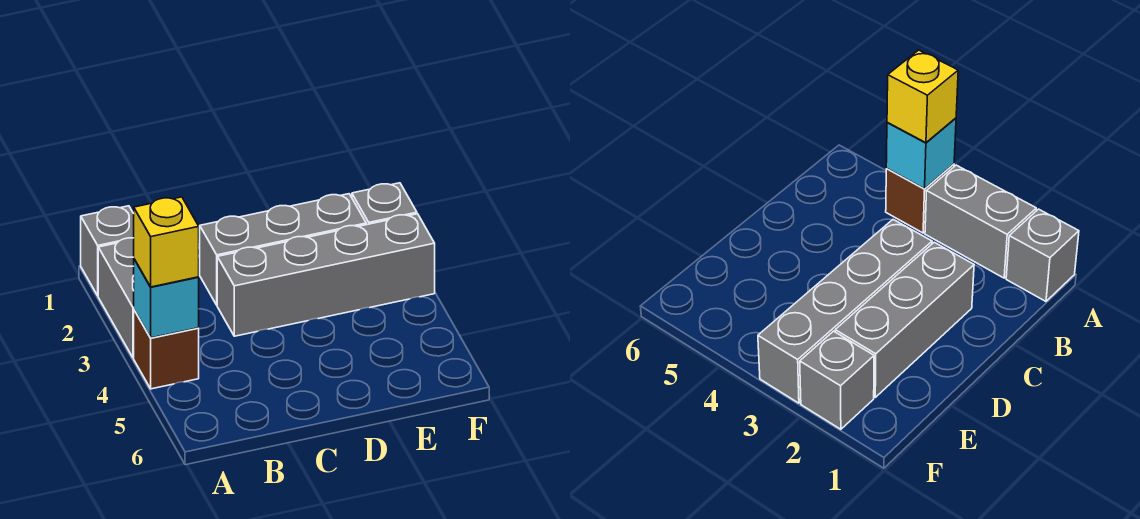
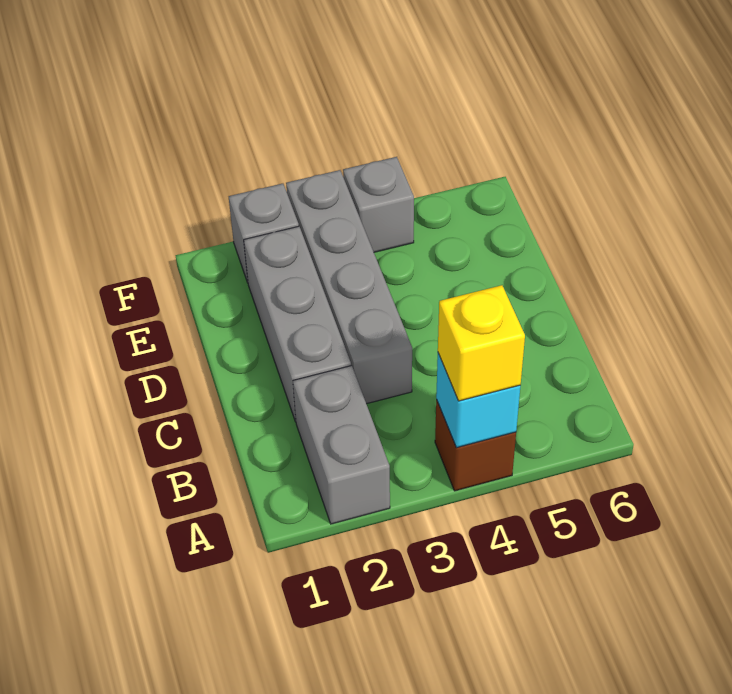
grey brick A1 level 1 -> grey brick F4 level 1
grey brick A2:A3 level 1 -> grey brick A2:B2 level 1

